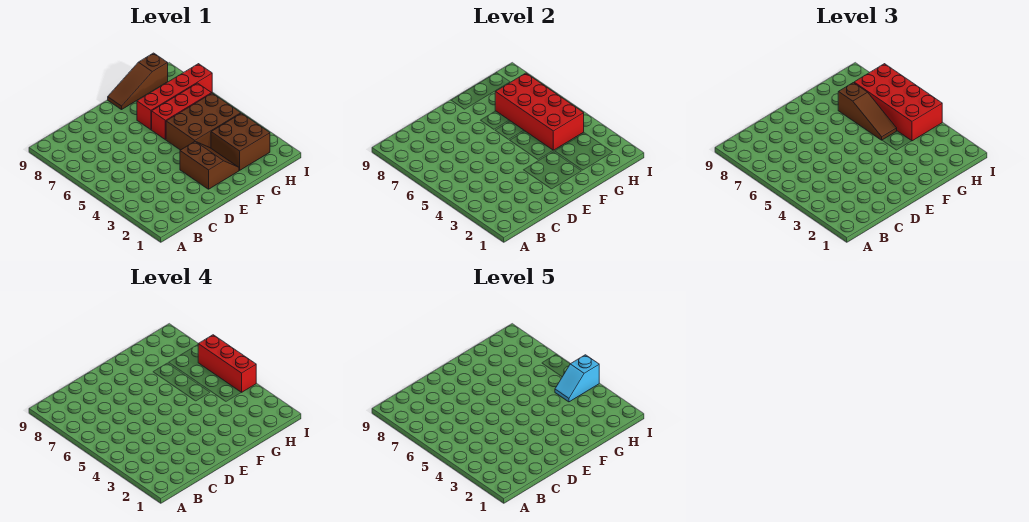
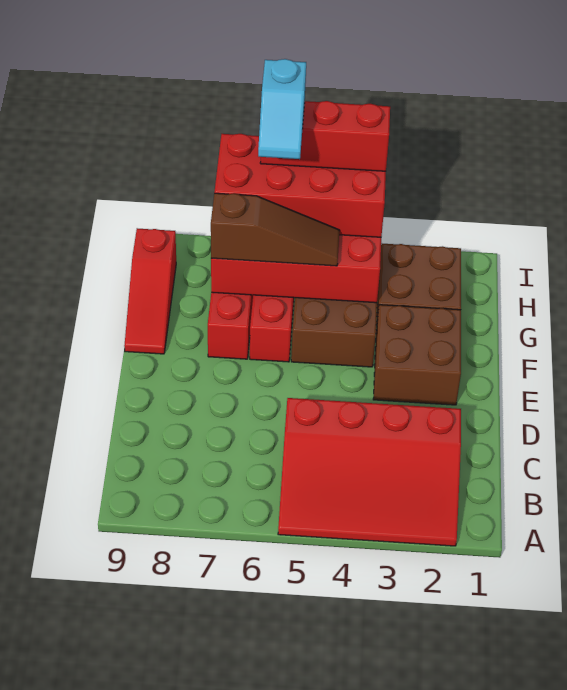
none -> red slope A2:C5 level 1 top C
brown slope E2:F3 level 1 top E -> brown brick E2:F3 level 1
brown slope F9:H9 level 1 top H -> red slope F9:H9 level 1 top H
cyan slope H4:I4 level 5 top I -> cyan slope H6:I6 level 5 top I

